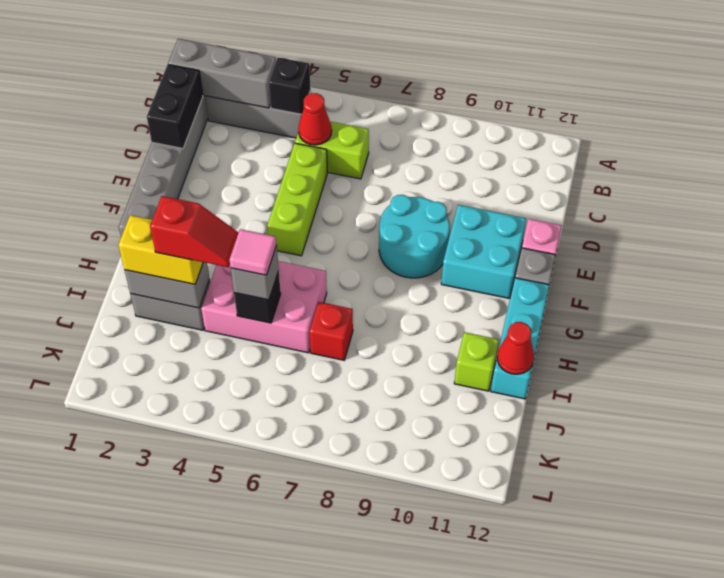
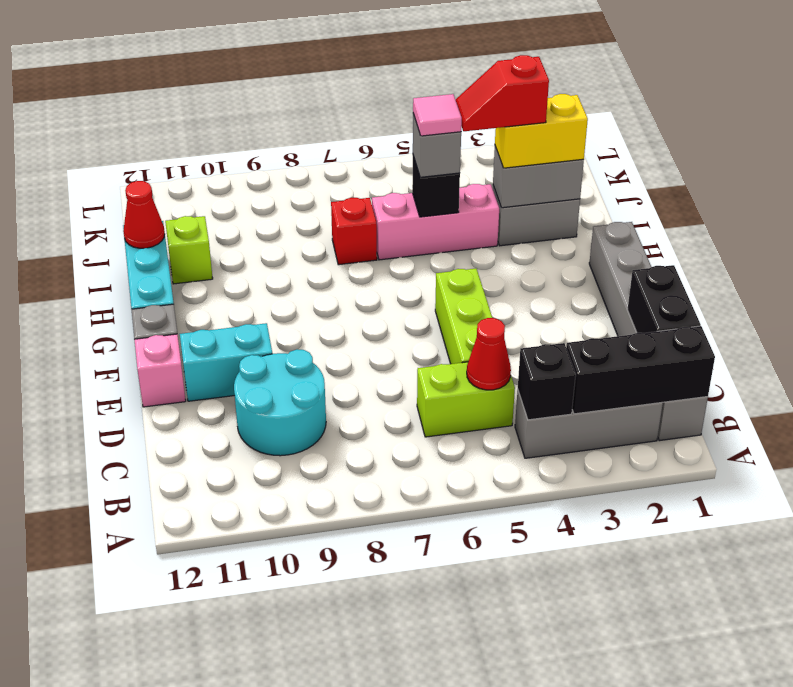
grey brick B1:B3 level 2 -> black brick B1:B3 level 2
cyan round brick E8:F9 level 1 -> cyan round brick C9:D10 level 1
cyan brick E10:F11 level 1 -> cyan brick E10:E11 level 1
pink brick H4:I6 level 1 -> pink brick I4:I6 level 1

